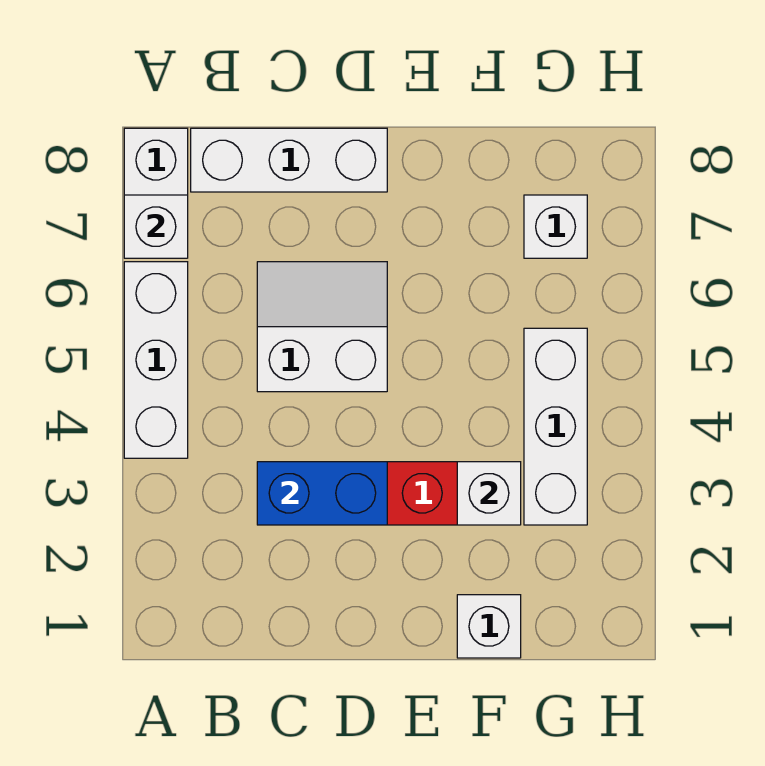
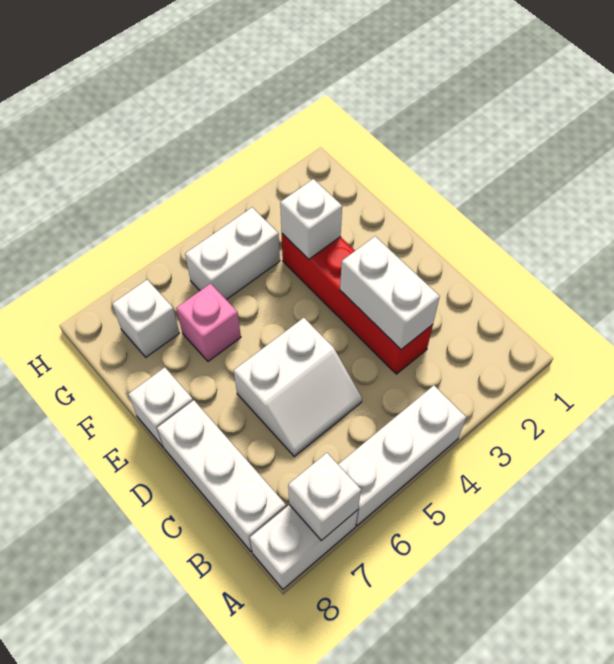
blue brick C3:D3 level 2 -> white brick C3:D3 level 2
white slope C5:D6 level 1 top 5 -> white slope C5:D6 level 1 top D
white brick F1 level 1 -> white brick E8 level 1
none -> pink brick F6 level 1
white brick G3:G5 level 1 -> white brick G4:G5 level 1

